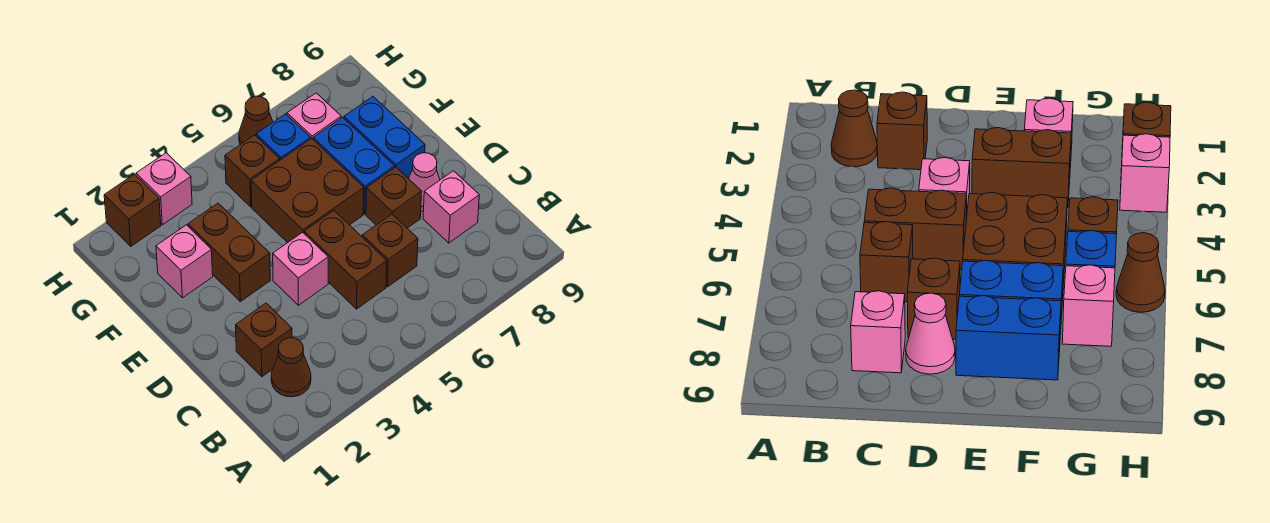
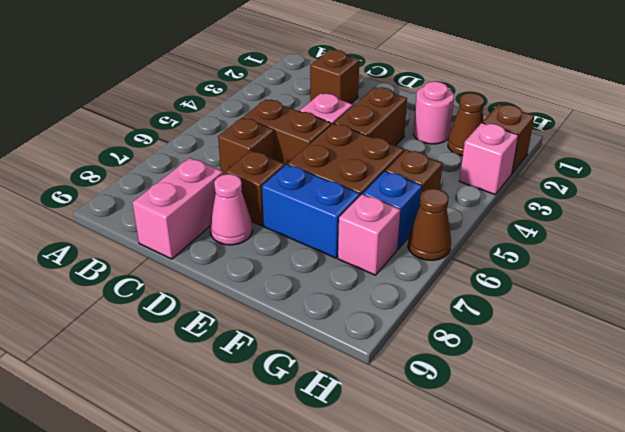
brown cone B2 level 1 -> brown cone G2 level 1
pink brick C8 level 1 -> pink brick C8:C9 level 1
brown brick E3:F3 level 1 -> brown brick E3:E4 level 1
blue brick E8:F8 level 1 -> none
pink brick F2 level 1 -> pink round brick F2 level 1

